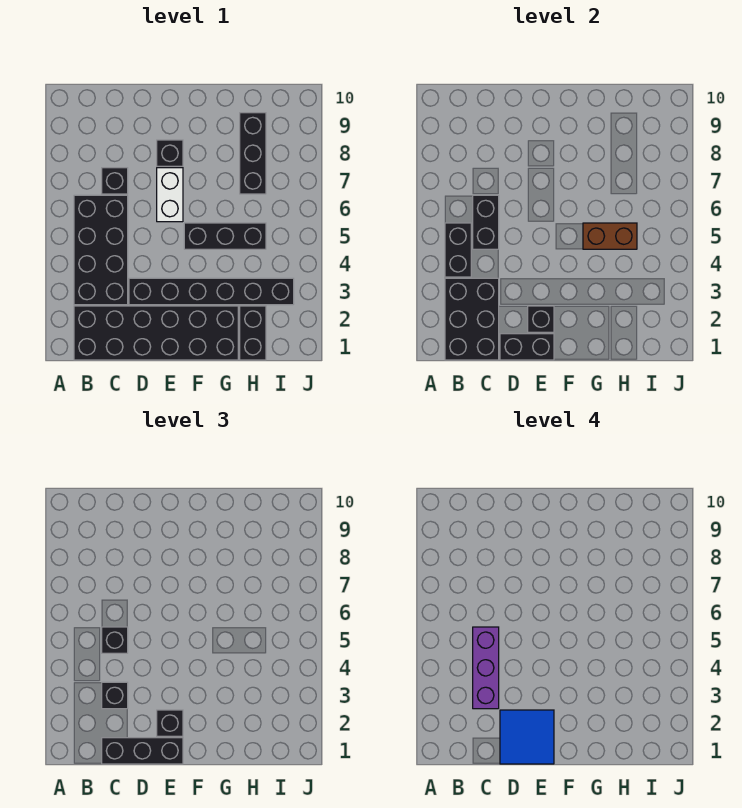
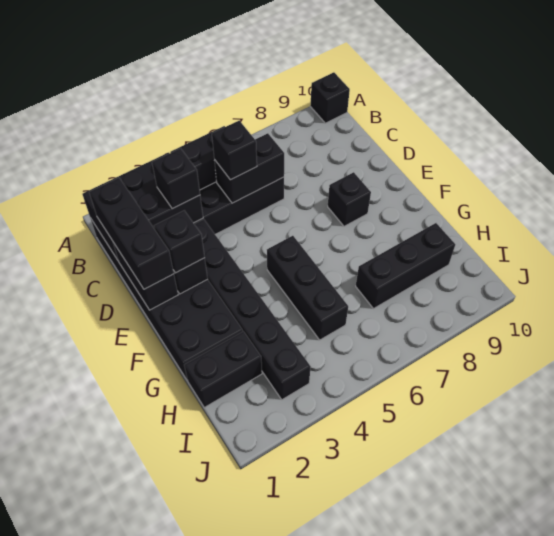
purple brick C3:C5 level 4 -> none
black brick C7 level 1 -> black brick A10 level 1
blue tile D1:E2 level 4 -> none
white brick E6:E7 level 1 -> none
brown brick G5:H5 level 2 -> none

